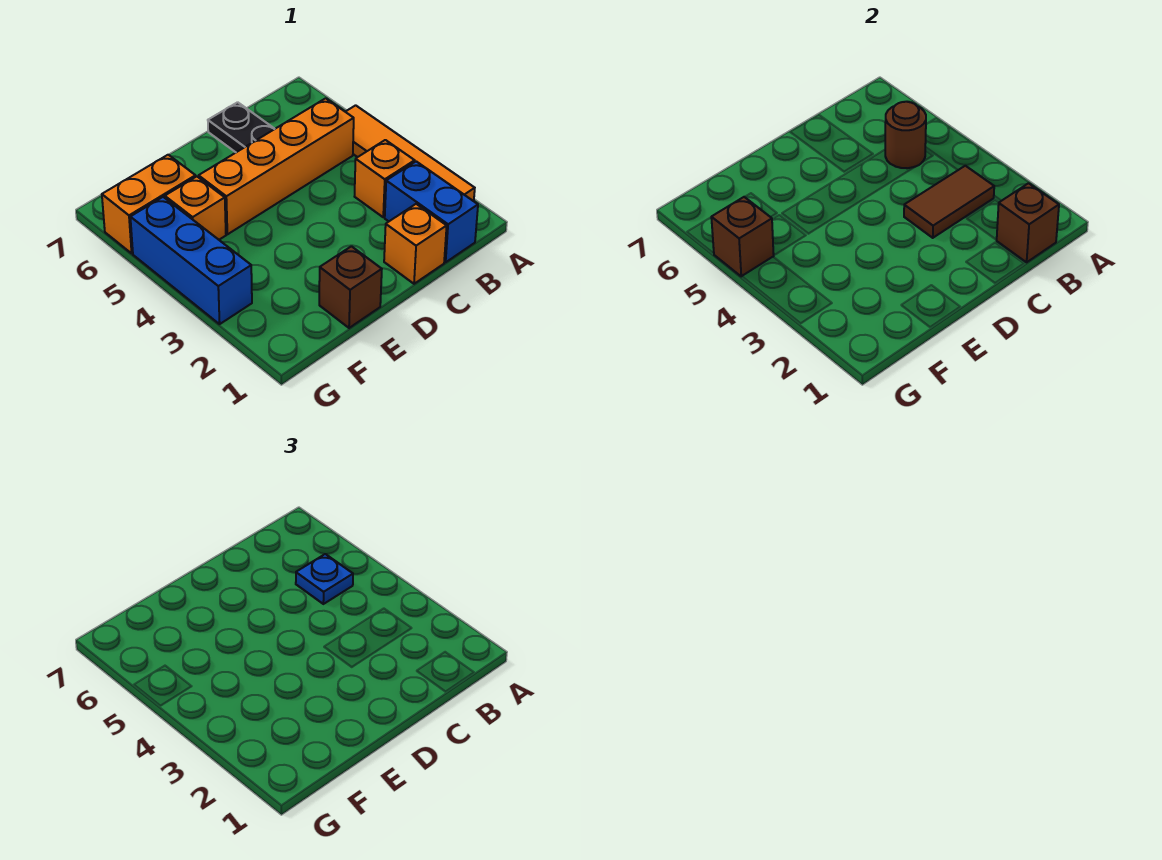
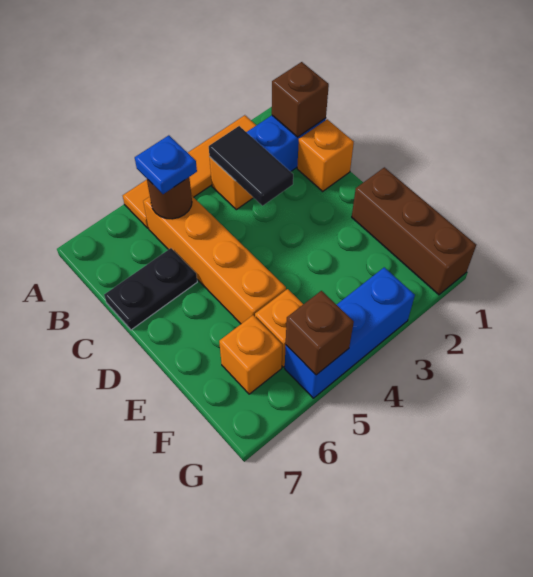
brown tile B3:C3 level 2 -> black tile B3:C3 level 2
brown brick E1 level 1 -> brown brick E1:G1 level 1
orange brick F6:G6 level 1 -> orange brick F6 level 1

